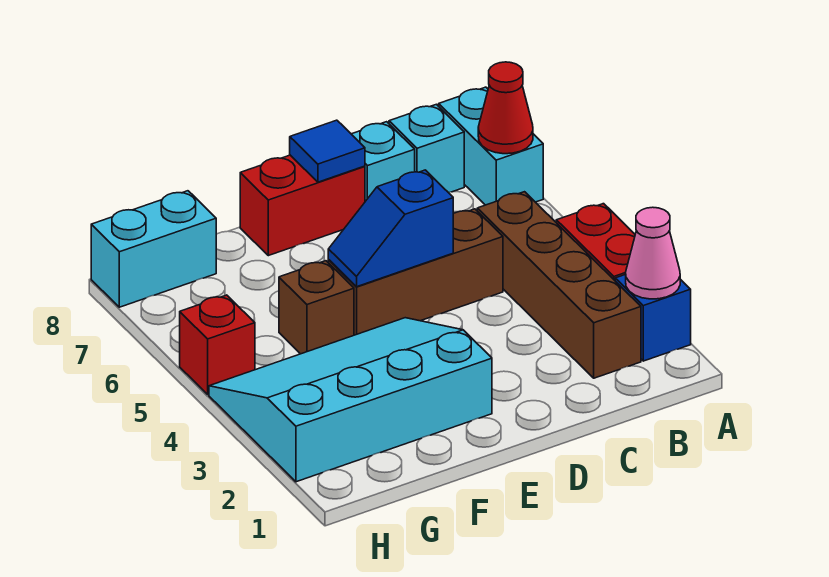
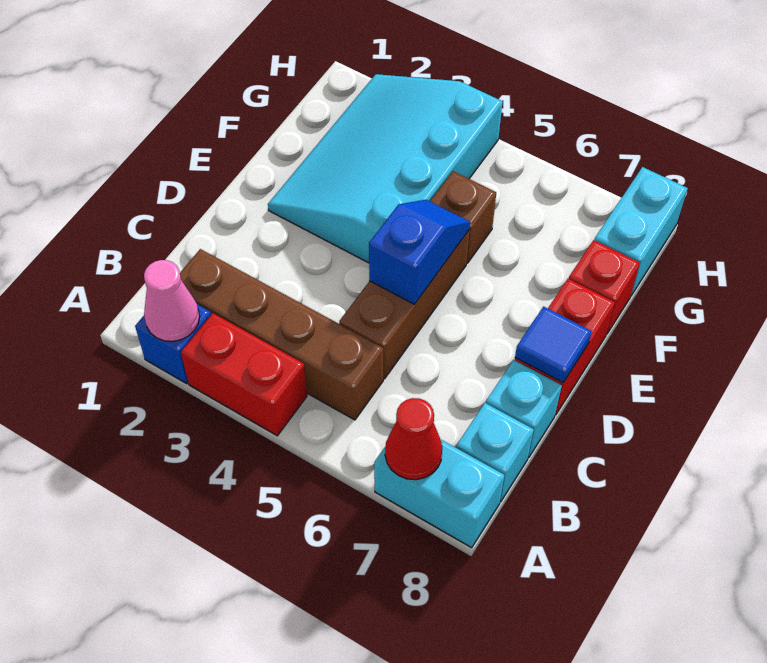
cyan slope E2:H4 level 1 top 2 -> cyan slope E2:H4 level 1 top 4
red brick H5 level 1 -> red brick F8 level 1

